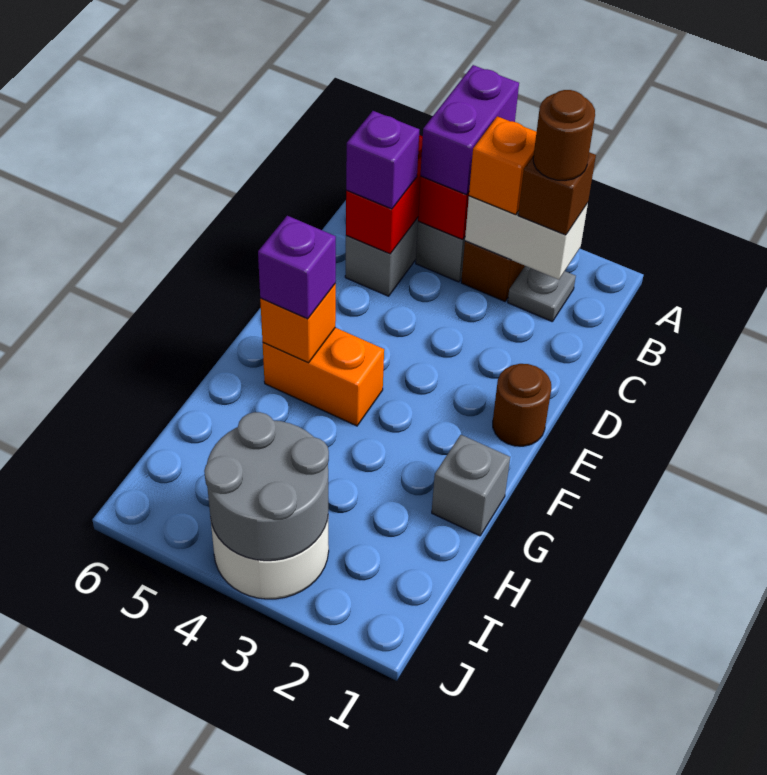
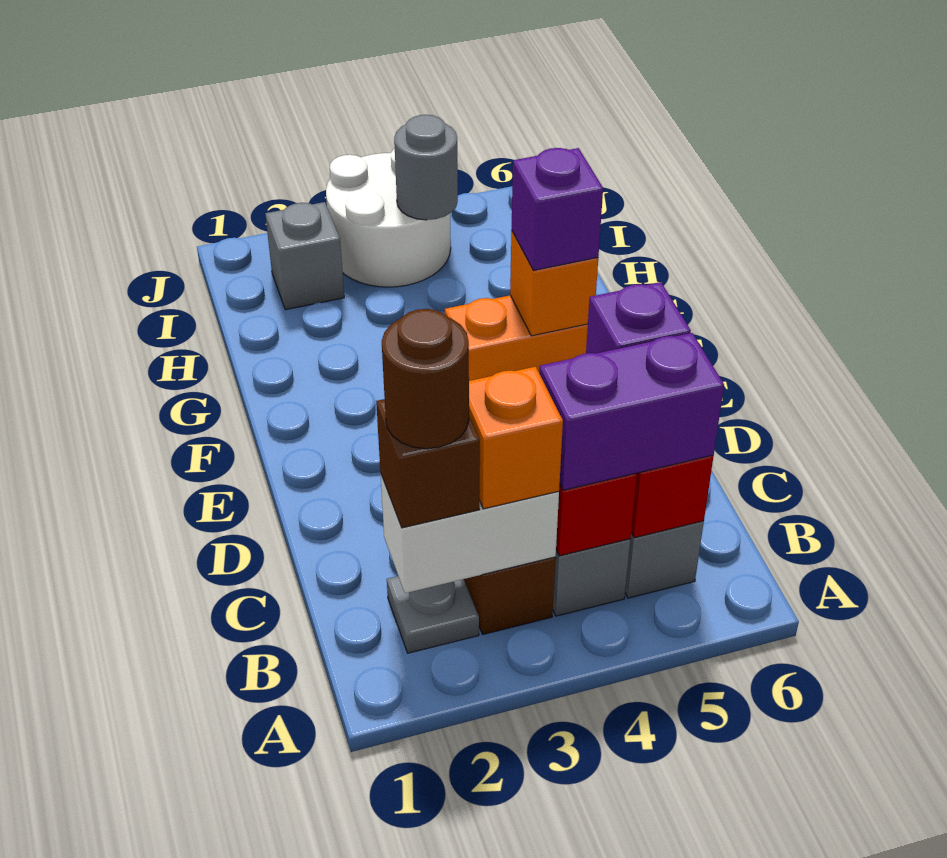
purple brick A4:B4 level 3 -> purple brick B4:B5 level 3
brown round brick E1 level 1 -> none
grey brick G1 level 1 -> grey brick I2 level 1
grey round brick I3:J4 level 2 -> grey round brick I4 level 2

